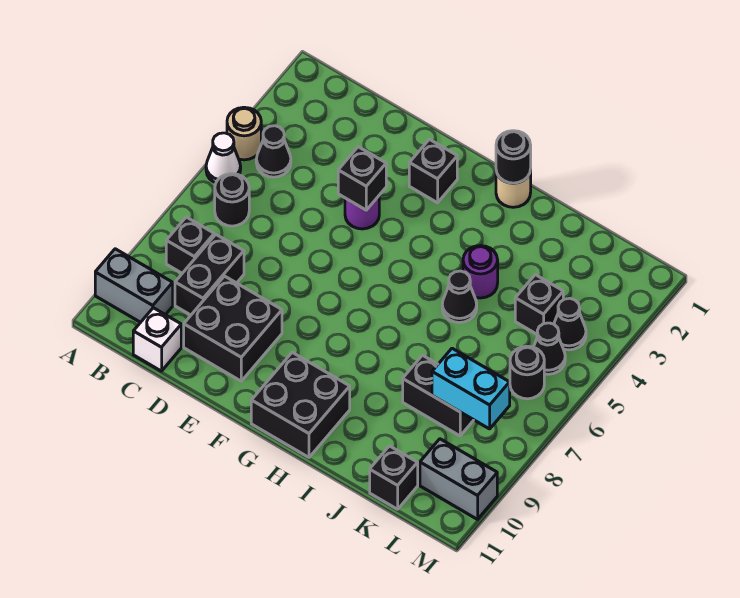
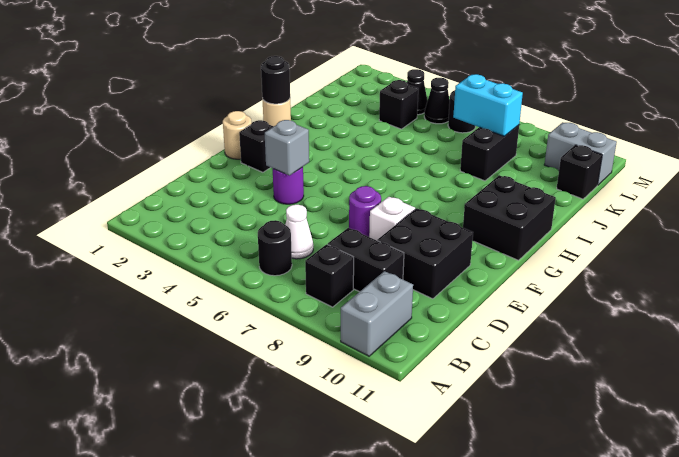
tan round brick A4 level 1 -> tan round brick F1 level 1
white cone A5 level 1 -> white cone C6 level 1
black cone B4 level 1 -> none
white brick C11 level 1 -> white brick E8 level 1
black brick E4 level 2 -> grey brick E4 level 2
purple round brick I4 level 1 -> purple round brick E7 level 1
black cone I5 level 1 -> none
cyan brick K8:L8 level 2 -> cyan brick K7:K8 level 2
grey brick L10:M10 level 1 -> grey brick L10:L11 level 1

